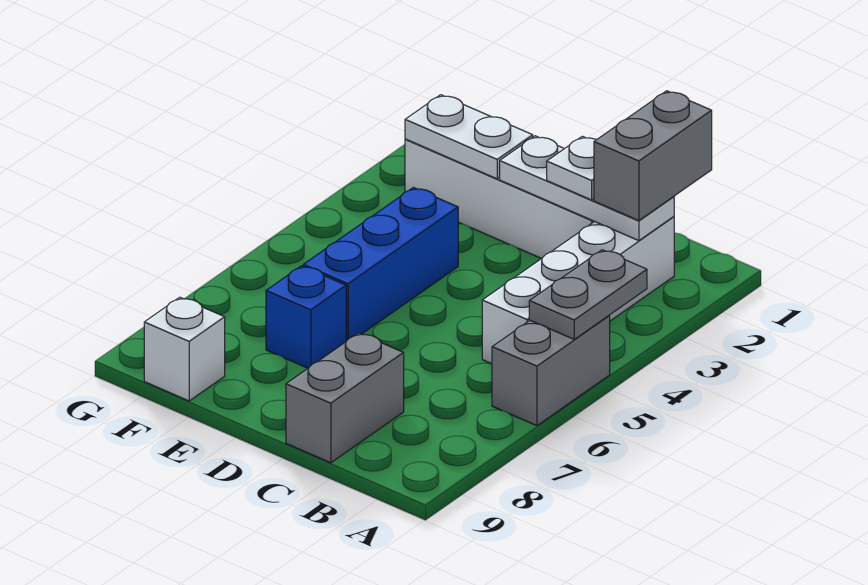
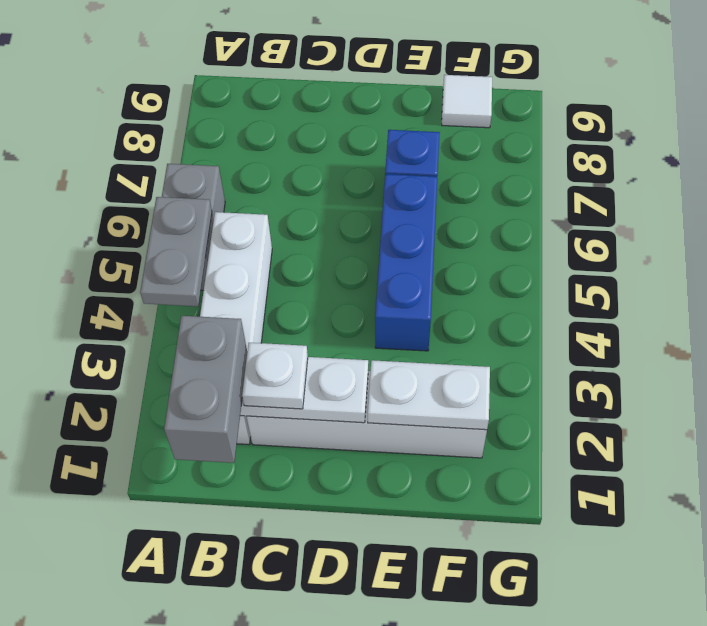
grey brick C8:C9 level 1 -> none
white brick F9 level 1 -> white tile F9 level 1

